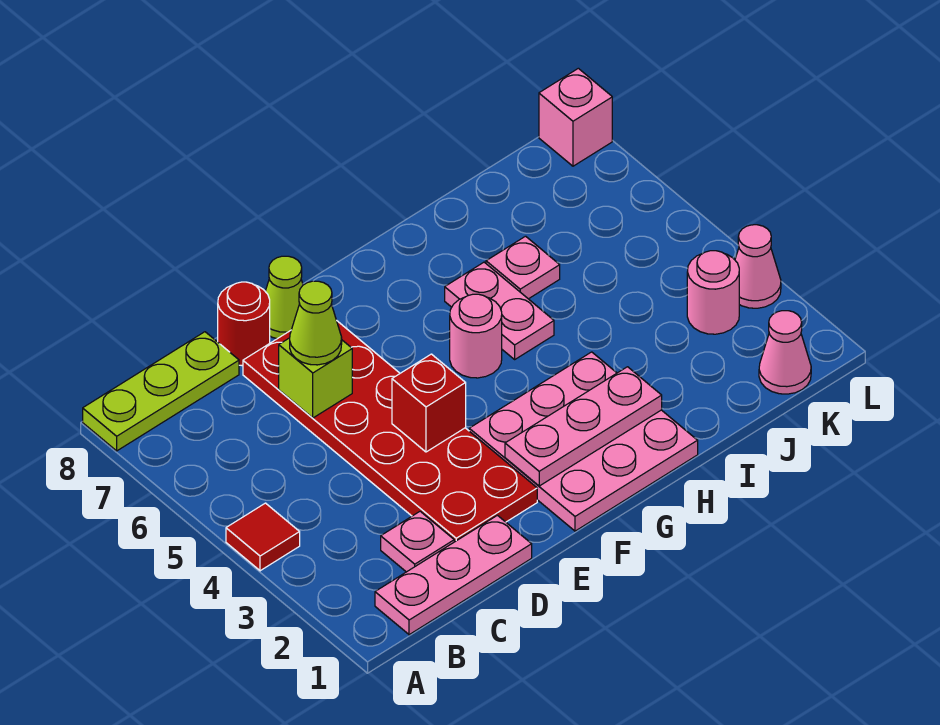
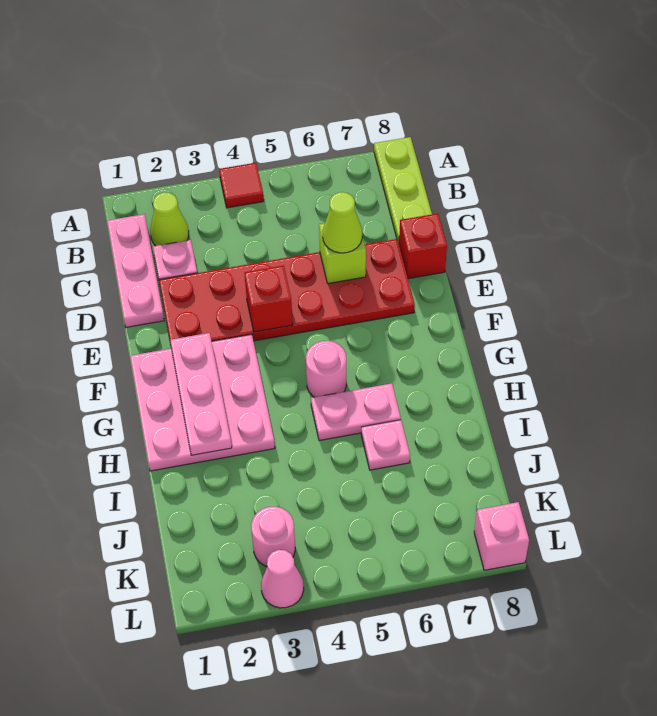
red round brick D8 level 1 -> red brick D8 level 1
lime cone E8 level 1 -> lime cone B2 level 1
pink cone K1 level 1 -> none

